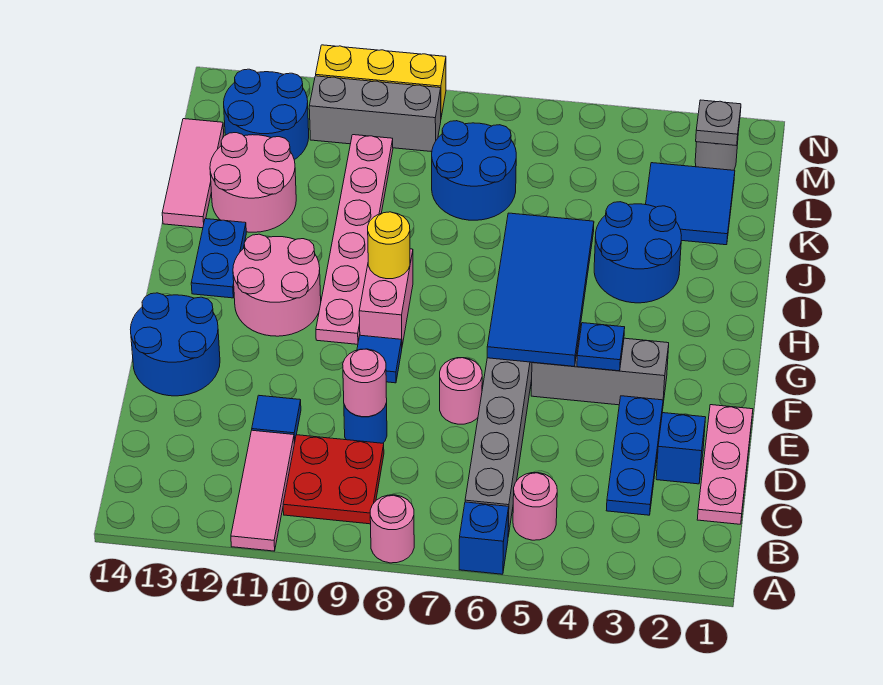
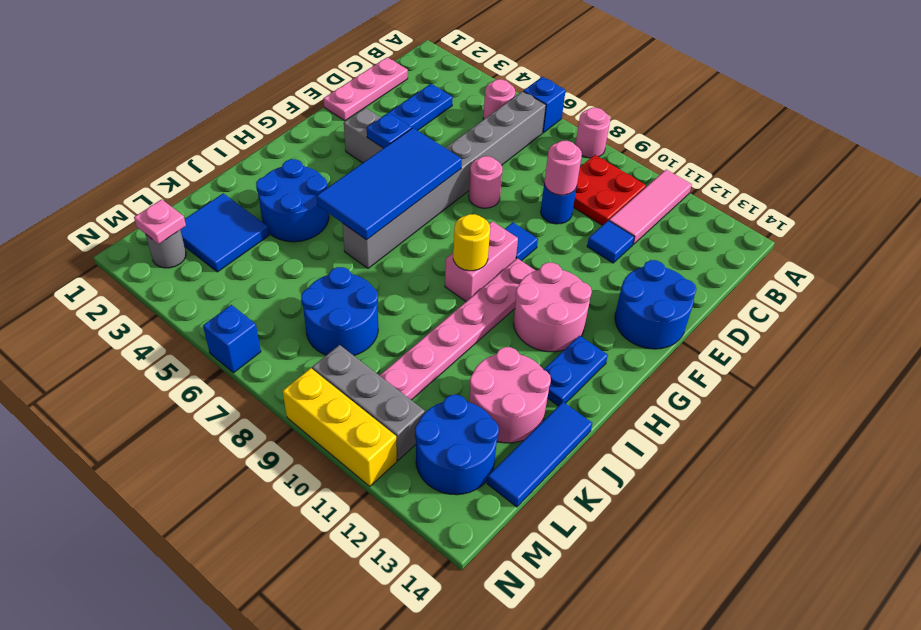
blue brick D2 level 1 -> blue brick N6 level 1
pink tile J14:L14 level 1 -> blue tile J14:L14 level 1
grey plate M2 level 2 -> pink plate M2 level 2

